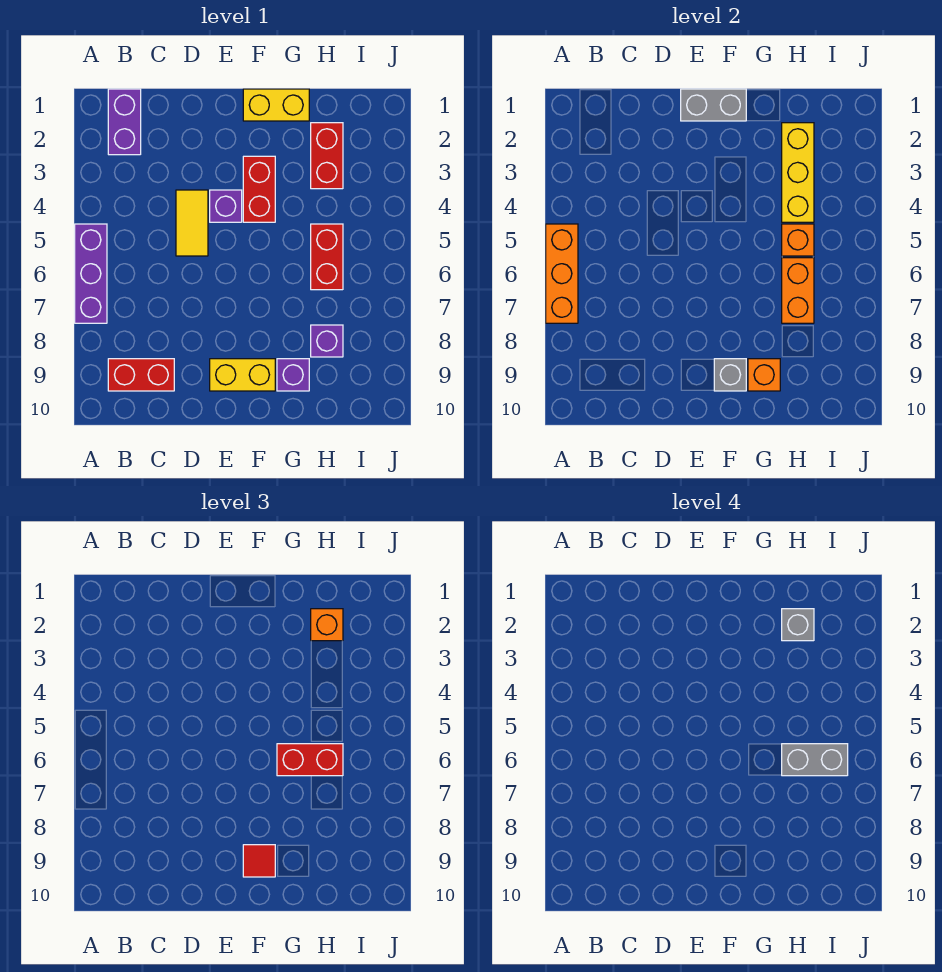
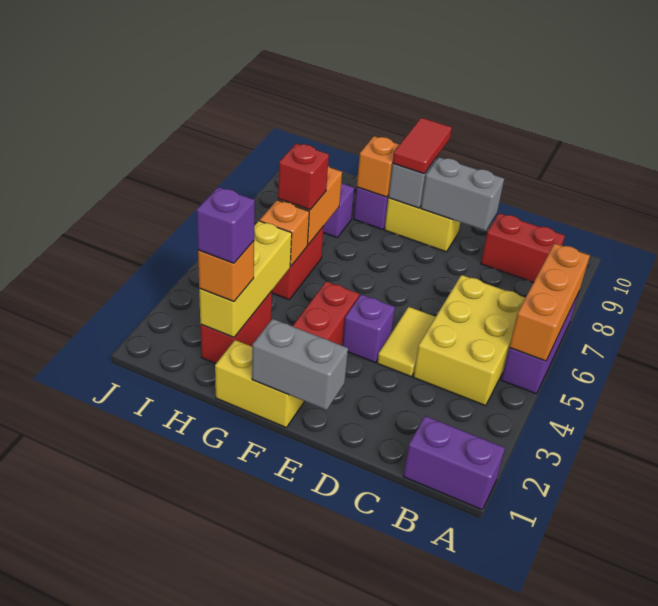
purple brick B1:B2 level 1 -> purple brick A1:B1 level 1
none -> yellow brick B4:C6 level 1
red tile F9 level 3 -> red tile F9:F10 level 3
red brick G6:H6 level 3 -> red brick H6 level 3
grey brick H2 level 4 -> purple brick H2 level 4
grey brick H6:I6 level 4 -> grey brick D9:E9 level 2

